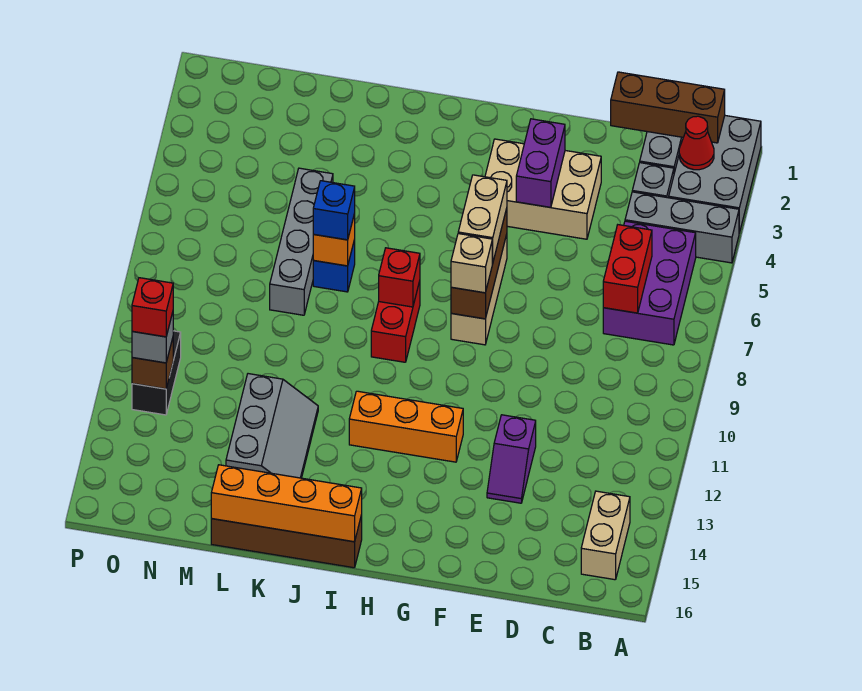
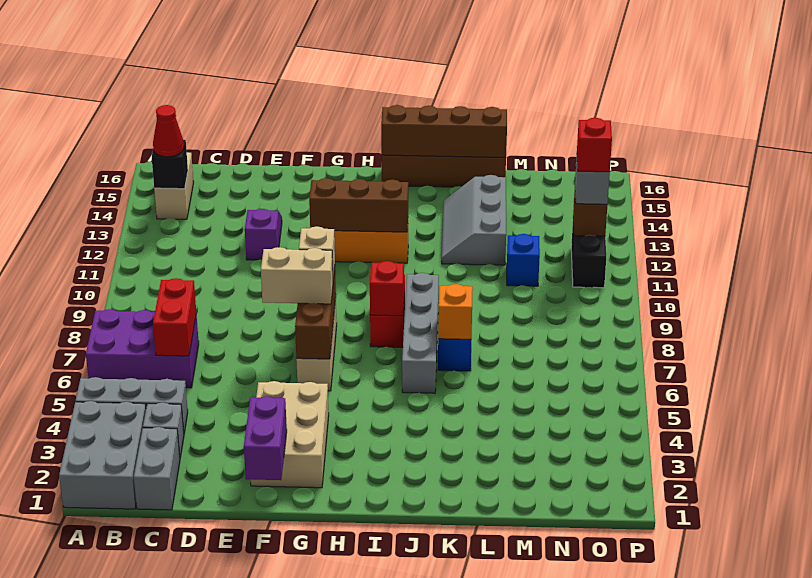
brown brick B1:D1 level 2 -> brown brick G12:I12 level 2
red cone B2 level 2 -> red cone B14 level 3
purple brick B5:C7 level 1 -> purple brick A6:C7 level 1
none -> black brick B14 level 2
tan brick E3:G4 level 1 -> tan brick F2:G4 level 1
purple brick F3:F4 level 2 -> purple brick F1:F2 level 2
tan brick G6:G7 level 3 -> tan brick F7:G7 level 3
orange brick I16:L16 level 2 -> brown brick I16:L16 level 2
blue brick K7 level 3 -> blue brick M11 level 1
grey brick L5:L8 level 1 -> grey brick J6:J9 level 1

